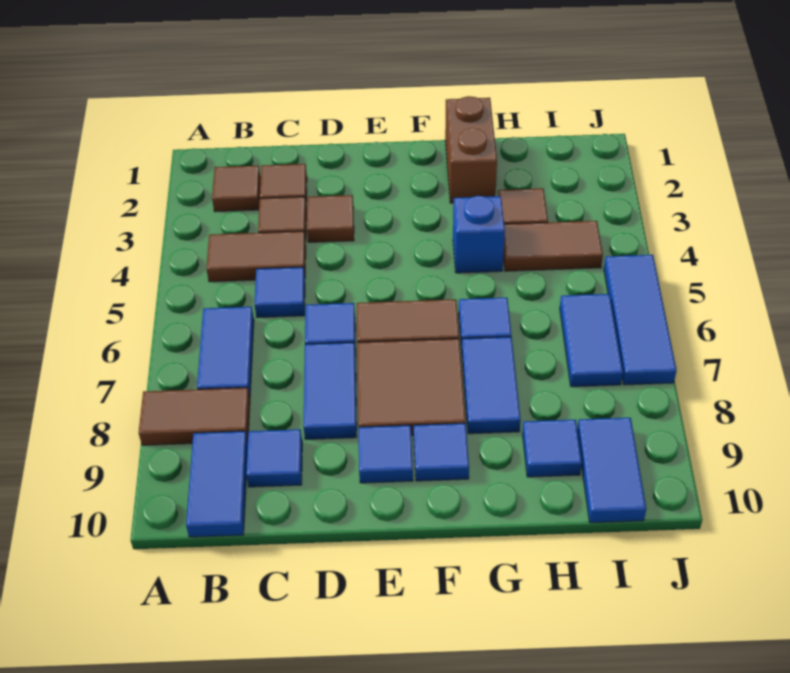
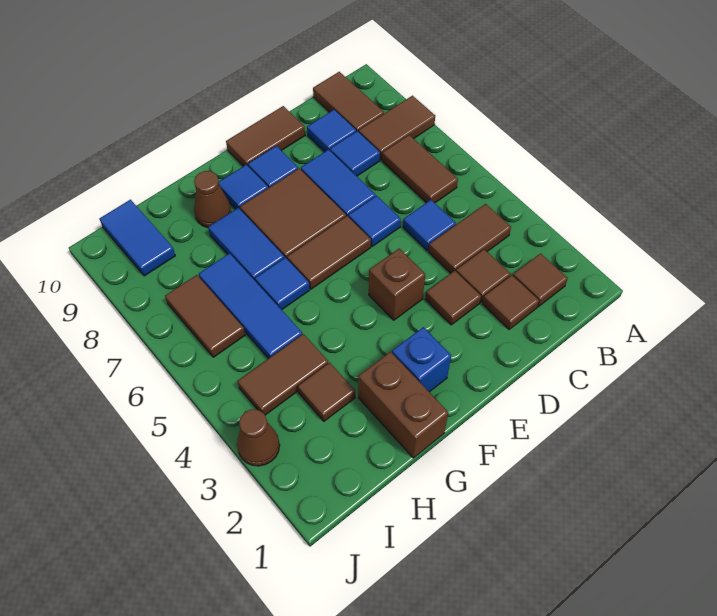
blue tile B6:B7 level 1 -> brown tile B6:B7 level 1
blue tile B9:B10 level 1 -> brown tile B9:B10 level 1
none -> brown tile D10:E10 level 1
none -> brown brick E4 level 1
blue brick G4 level 1 -> blue brick F2 level 1
none -> brown cone G9 level 1
blue tile H9 level 1 -> blue tile C8 level 1
blue tile I6:I7 level 1 -> brown tile I6:I7 level 1
none -> brown cone J3 level 1
blue tile J5:J7 level 1 -> blue tile H5:H7 level 1

